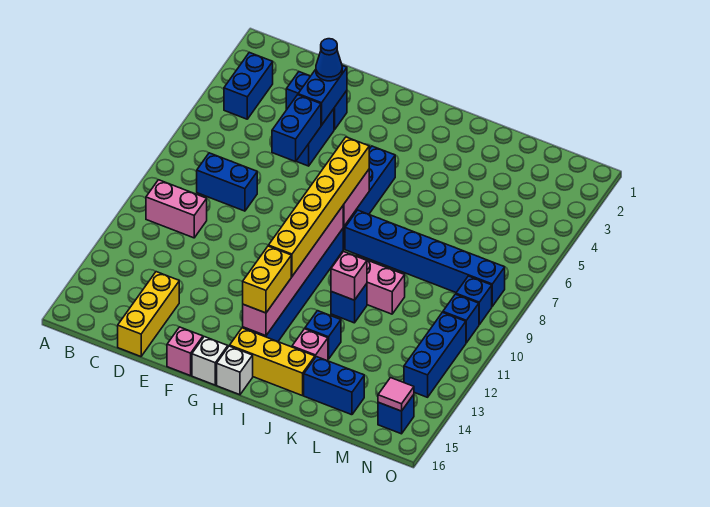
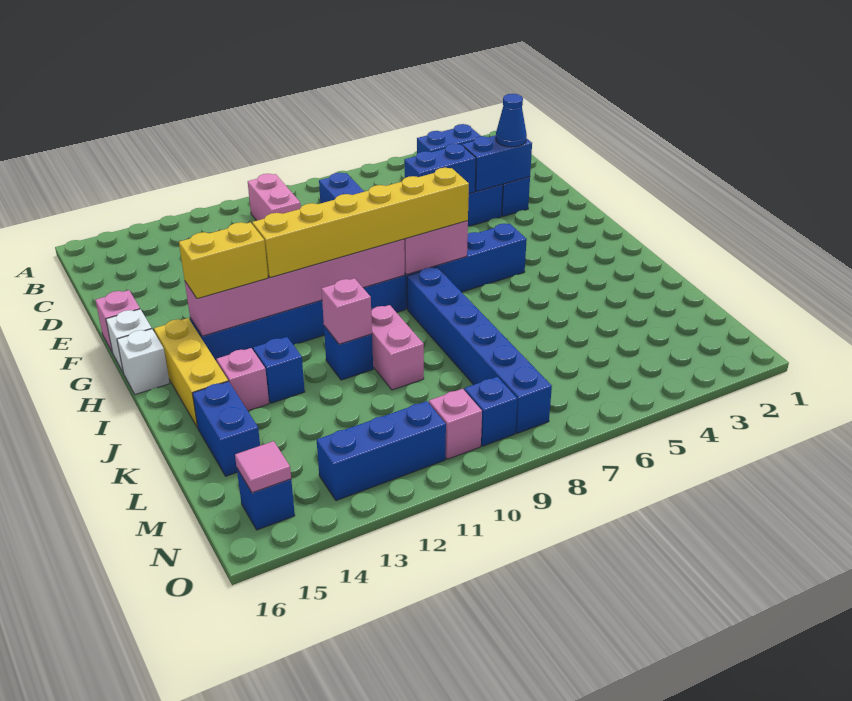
yellow brick D14:D16 level 1 -> none
blue brick N10 level 1 -> pink brick N10 level 1

